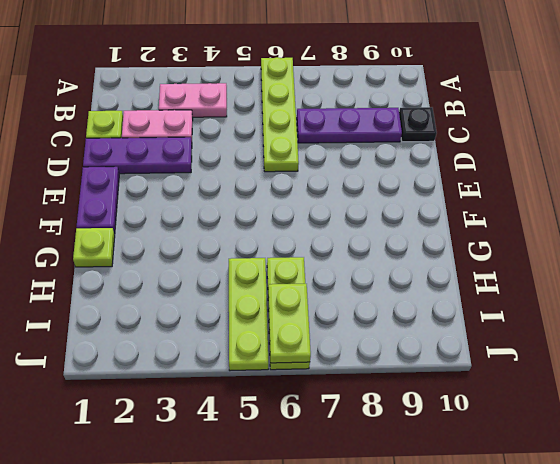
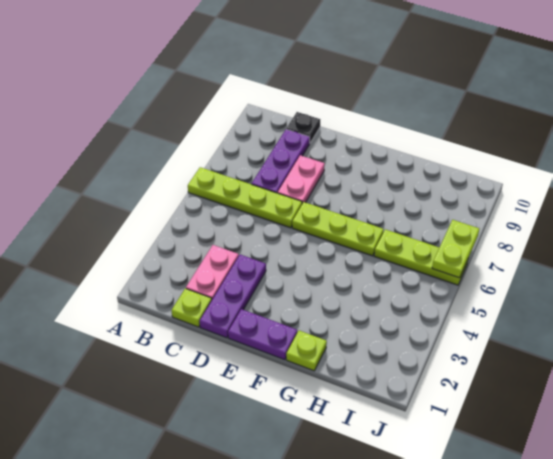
pink plate B3:B4 level 1 -> pink plate D7:D8 level 1
lime plate H5:J5 level 1 -> lime plate E6:G6 level 1
lime plate I6:J6 level 2 -> lime plate J6:J7 level 2

